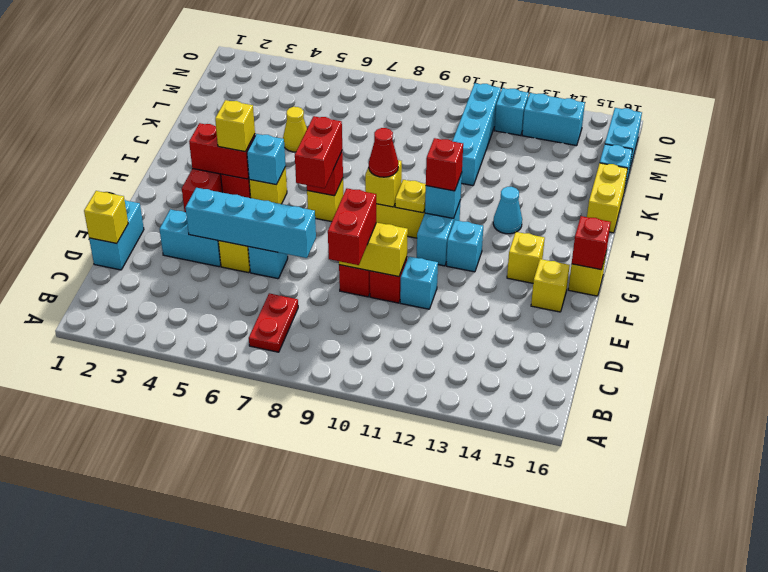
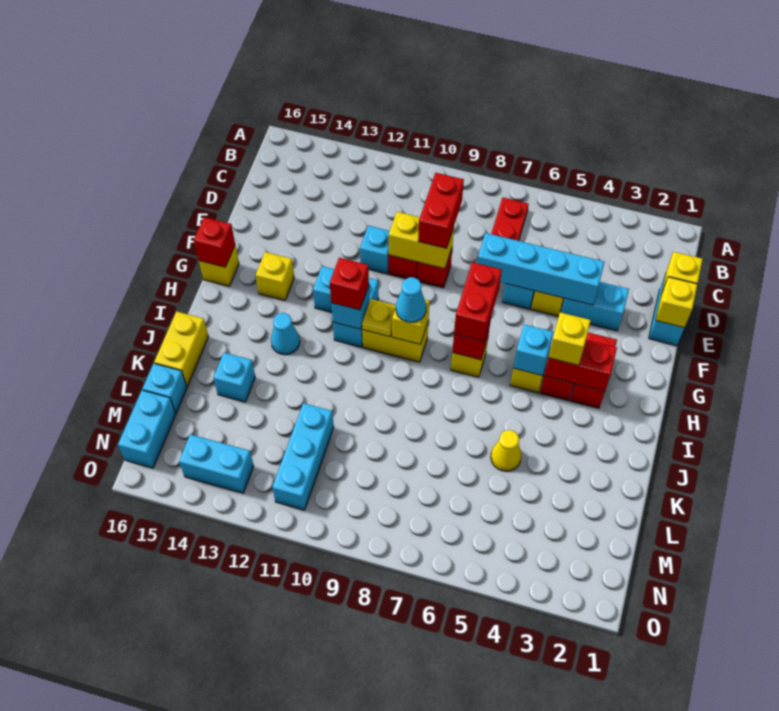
yellow brick F15 level 1 -> yellow brick E1 level 2
red cone H9 level 3 -> cyan cone H9 level 3
cyan brick K11:N11 level 1 -> cyan brick L11:N11 level 1
cyan brick N12 level 1 -> cyan brick K14 level 1

